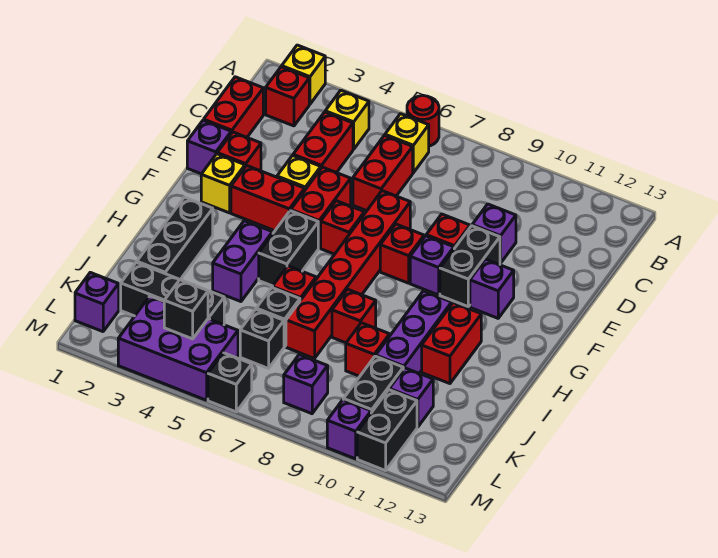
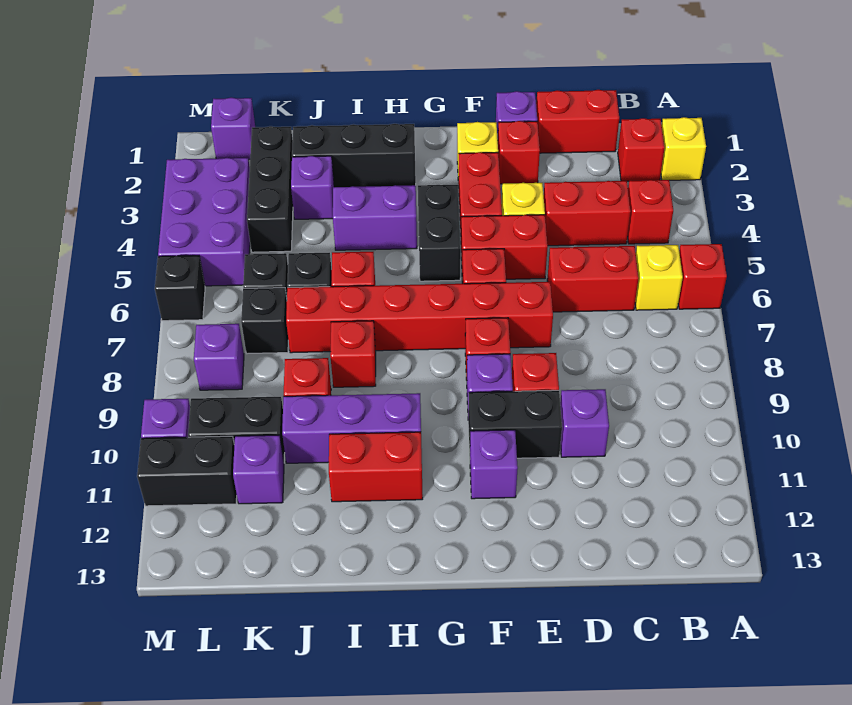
red round brick A6 level 1 -> red brick A6 level 1
yellow brick B4 level 1 -> red brick B4 level 1
black brick G5:H5 level 1 -> black brick G4:G5 level 1
none -> purple brick J3 level 1
black brick L4 level 2 -> black brick K7 level 1

